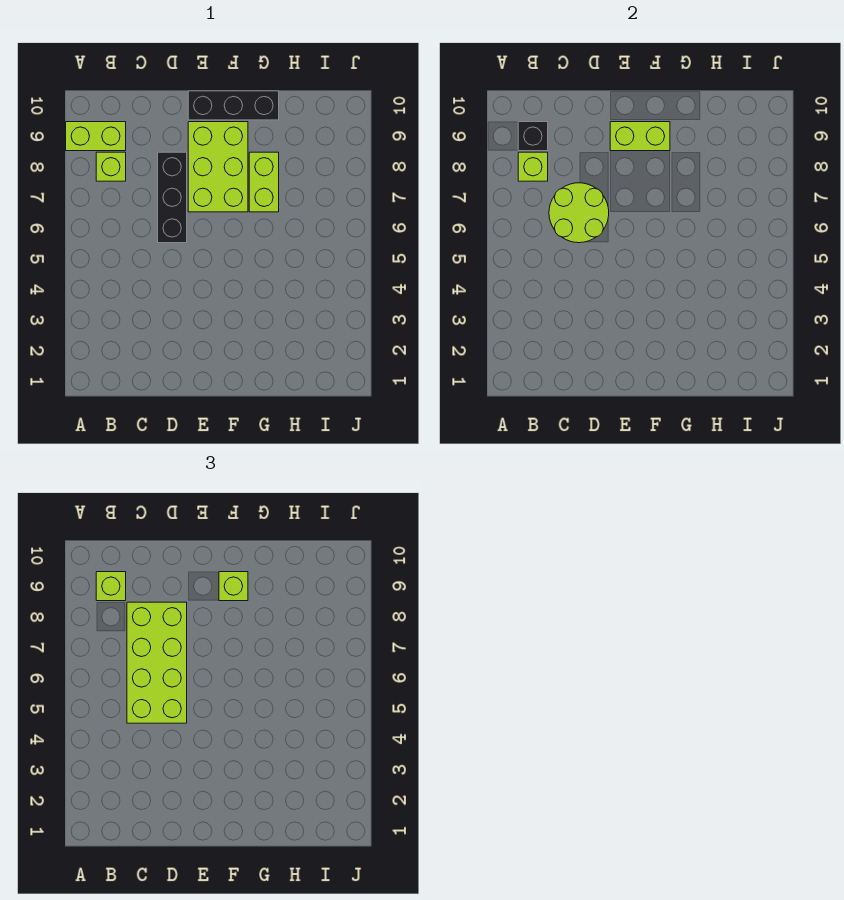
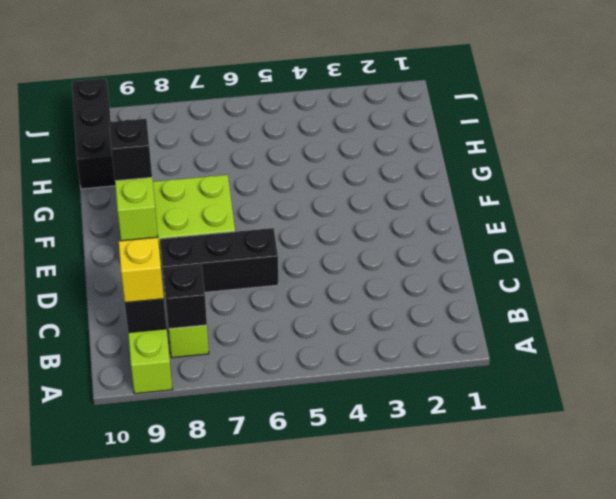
lime brick B8 level 2 -> black brick B8 level 2
lime brick B9 level 3 -> yellow brick B9 level 3
lime brick C5:D8 level 3 -> none
lime round brick C6:D7 level 2 -> none
black brick E10:G10 level 1 -> black brick H10:J10 level 1
lime brick F9 level 3 -> black brick F9 level 3
lime brick G7:G8 level 1 -> none

